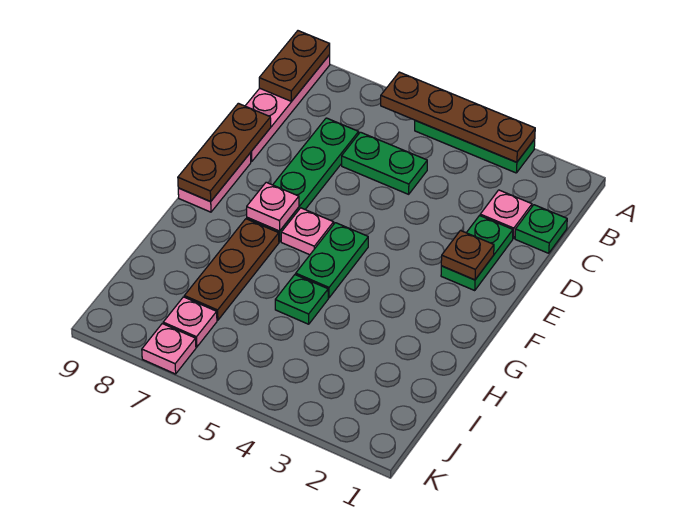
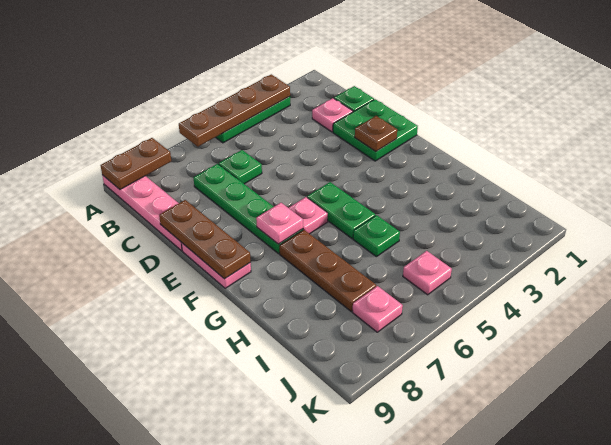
brown plate A9:B9 level 2 -> brown plate A8:A9 level 2
green plate C5:C6 level 1 -> green plate C6 level 1
green plate D2:E2 level 1 -> green plate D1:E2 level 1
pink plate K7 level 1 -> pink plate J5 level 1

